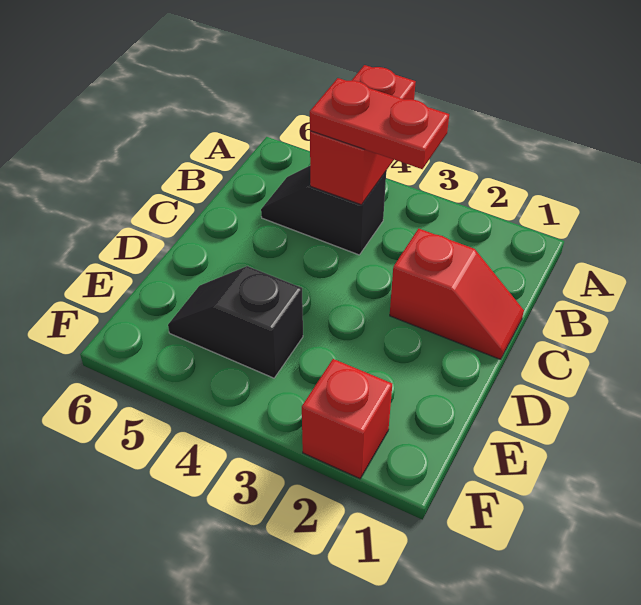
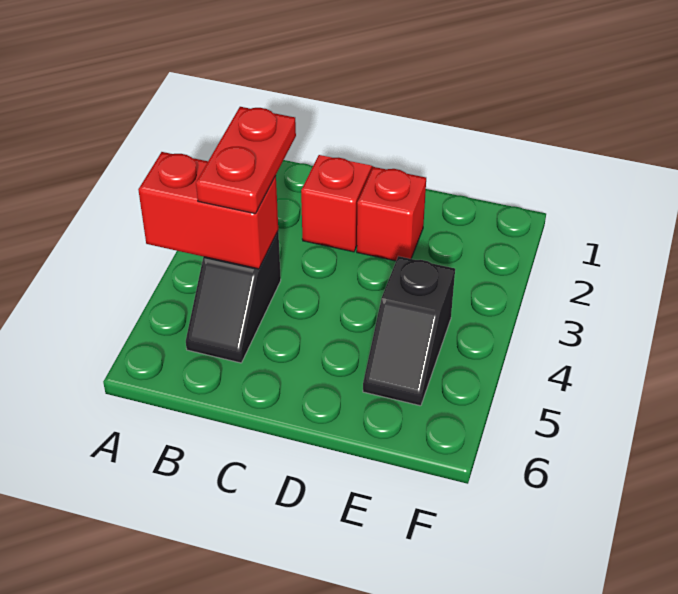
red brick F2 level 1 -> red brick D2 level 1

